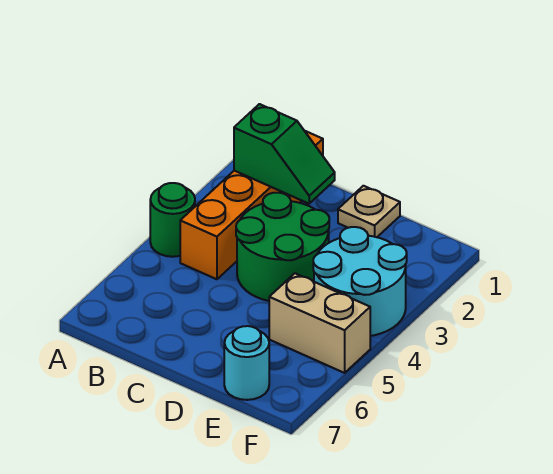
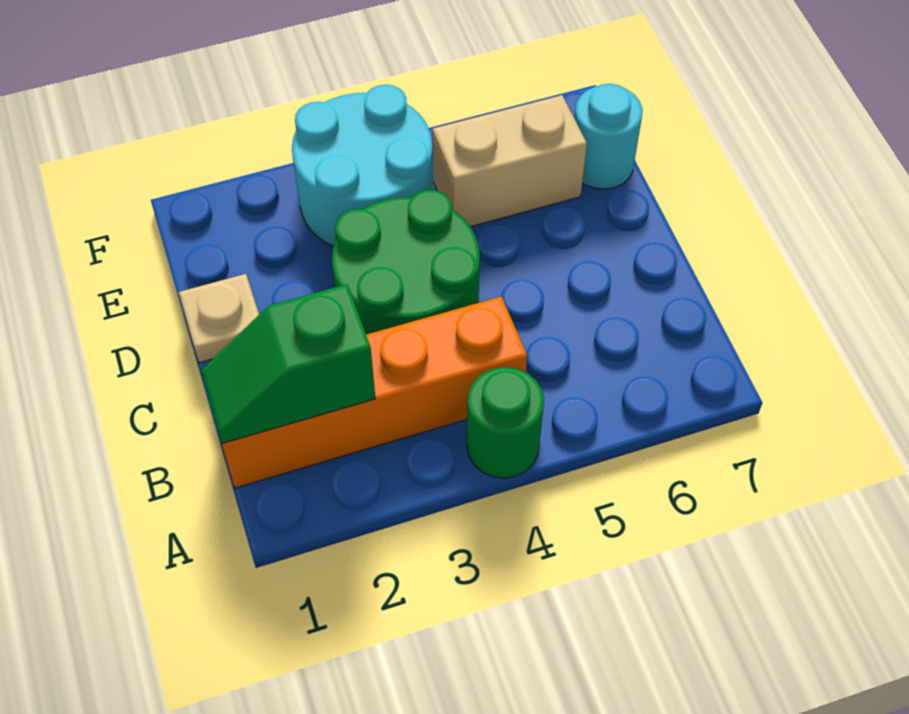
green slope B2:C2 level 2 top B -> green slope B1:B2 level 2 top 2
tan brick E5:F5 level 1 -> tan brick E5:E6 level 1

